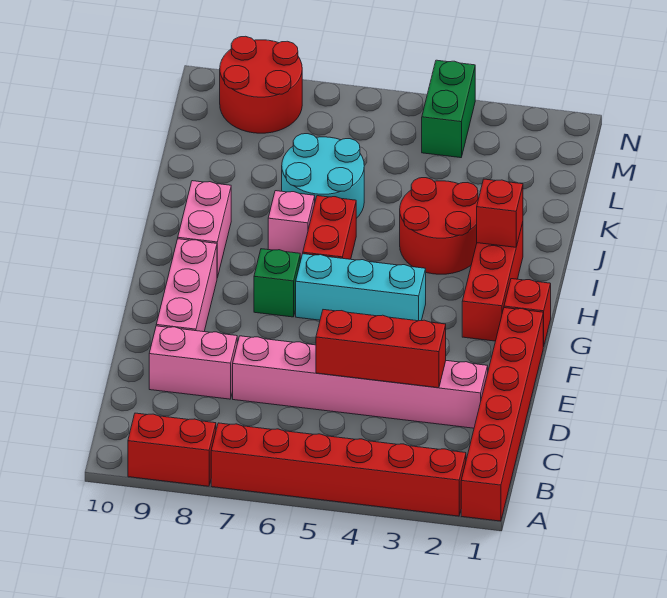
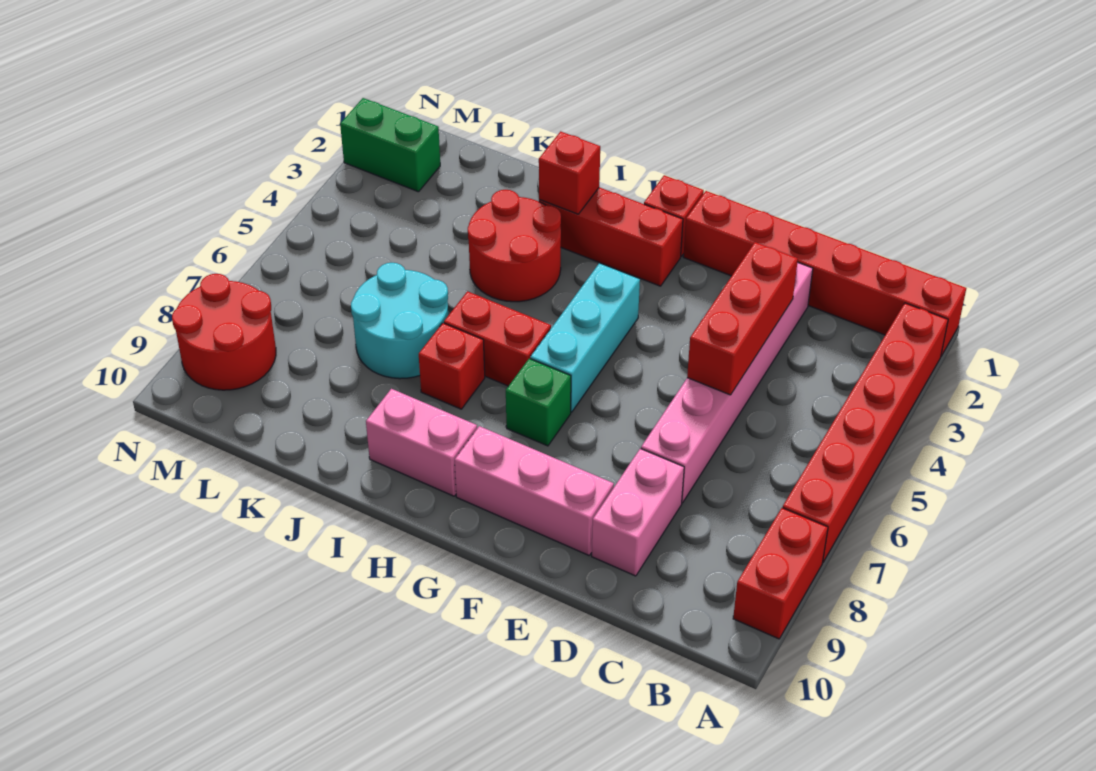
pink brick I7 level 1 -> red brick I7 level 1
green brick M4:N4 level 1 -> green brick M2:N2 level 1

